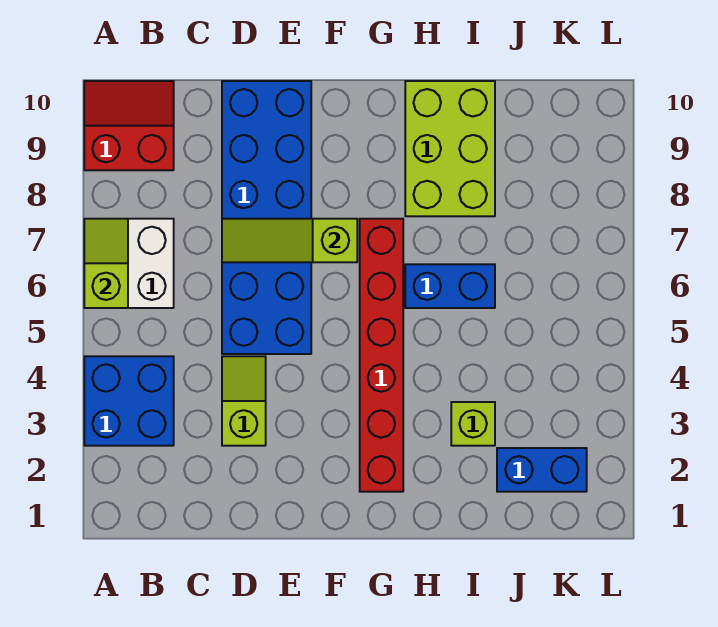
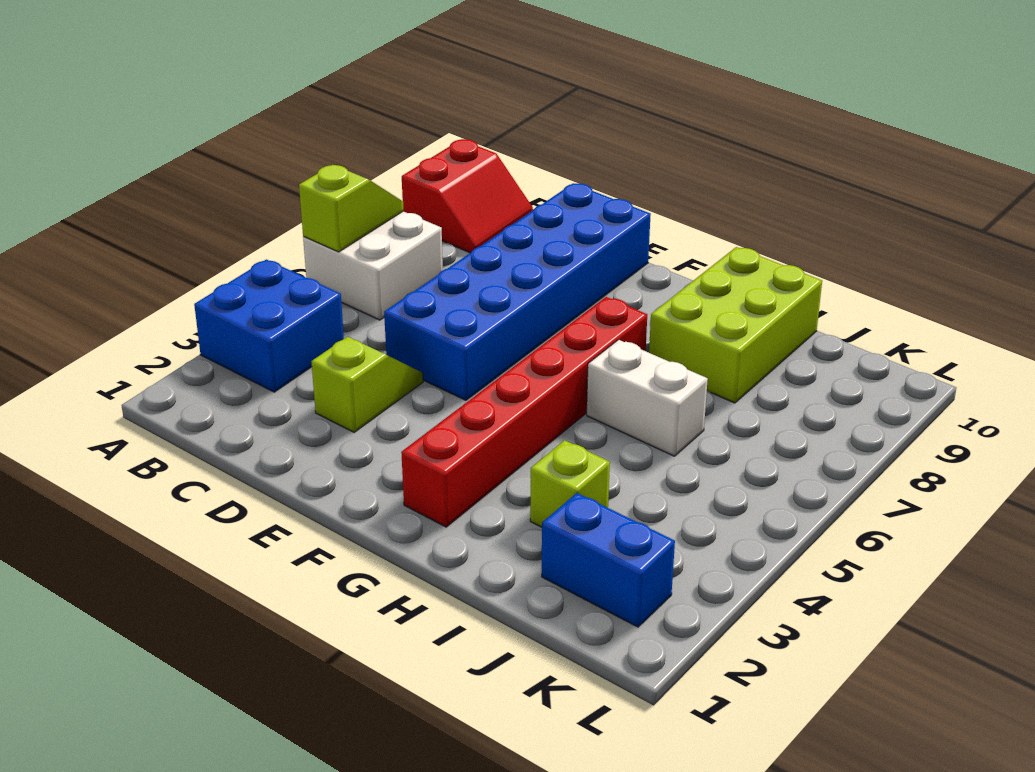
red slope A9:B10 level 1 top 9 -> red slope A9:B10 level 1 top A
lime slope D7:F7 level 2 top F -> none
blue brick H6:I6 level 1 -> white brick H6:I6 level 1

